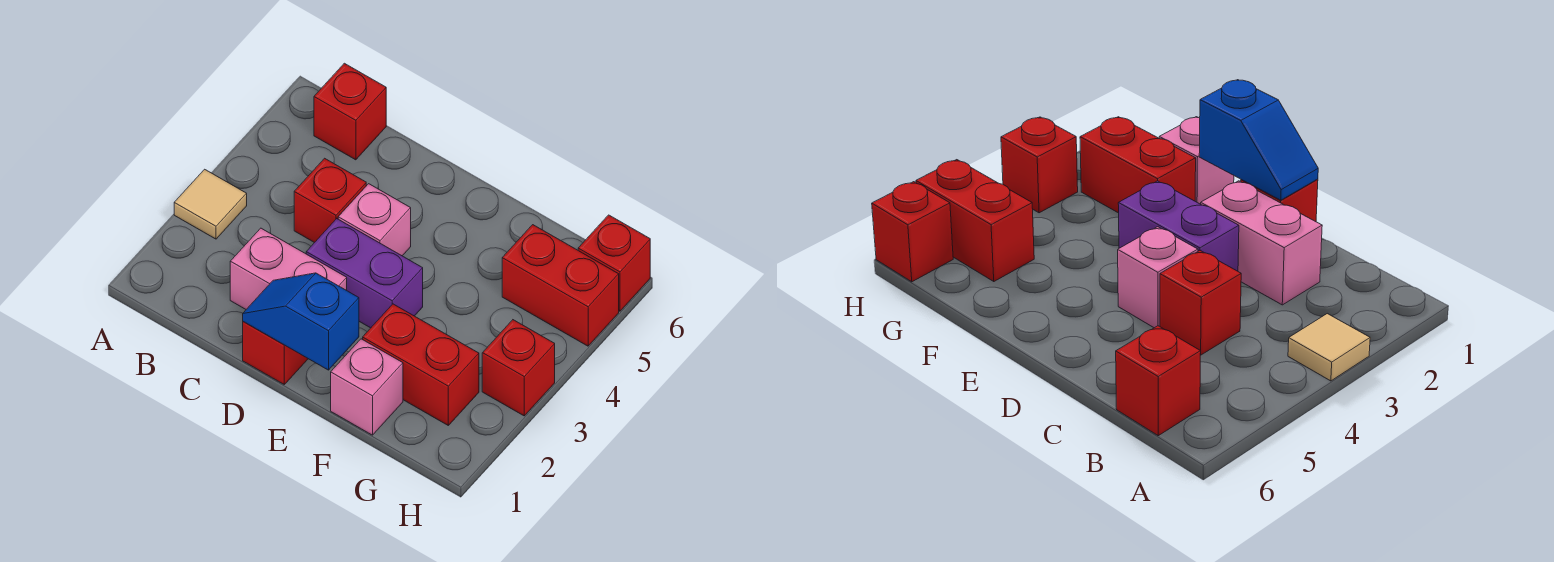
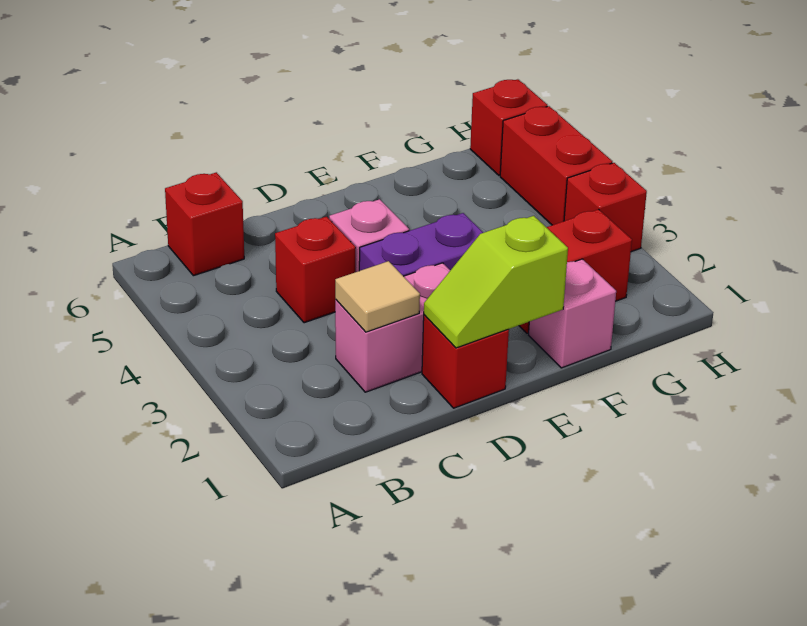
tan tile A3 level 1 -> tan tile C2 level 2
blue slope D1:E1 level 2 top E -> lime slope D1:E1 level 2 top E
red brick G5:H5 level 1 -> red brick H4:H5 level 1

